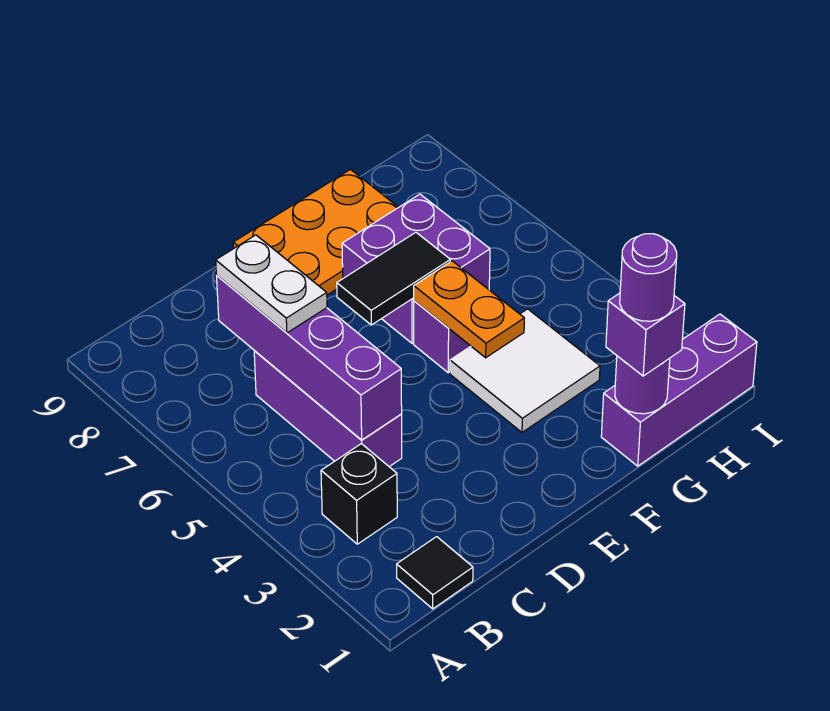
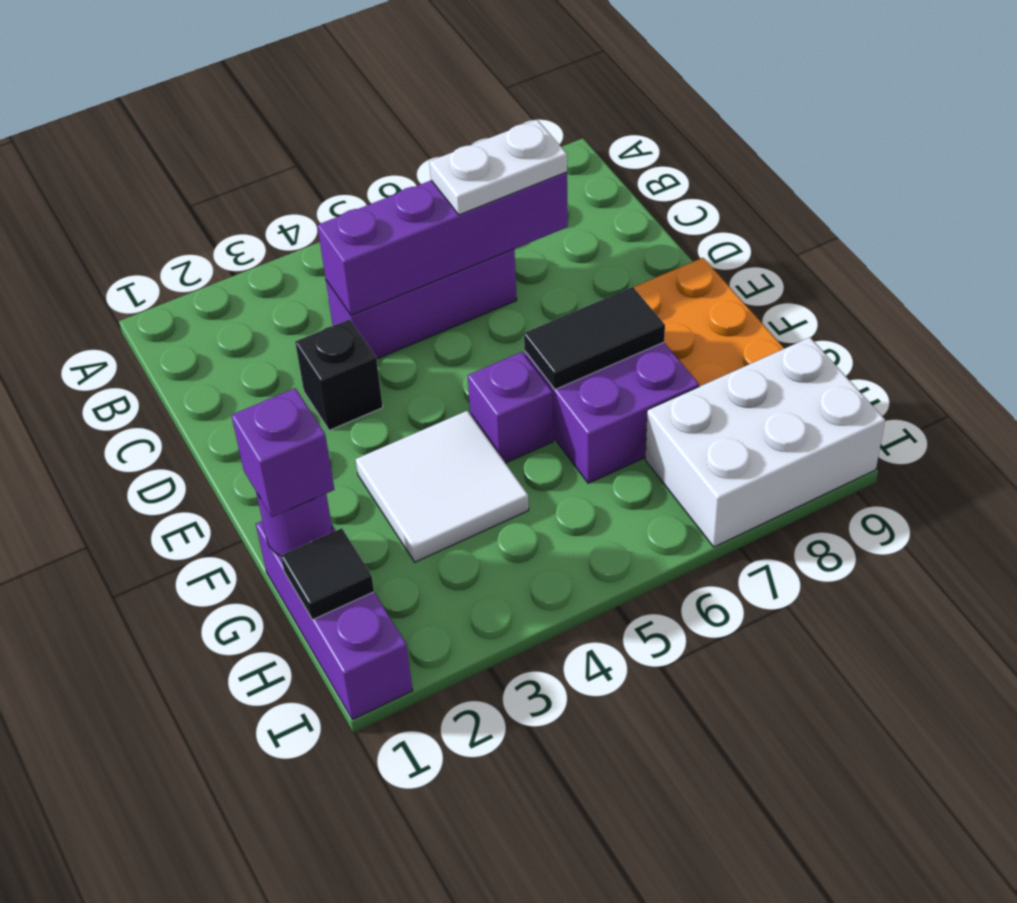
black tile B1 level 1 -> black tile H1 level 2
black brick B3 level 1 -> black brick D3 level 1
black tile E6:F6 level 2 -> black tile F6:F7 level 2
orange plate F4:F5 level 2 -> none
purple round brick G1 level 4 -> none
none -> white brick H7:I9 level 1

